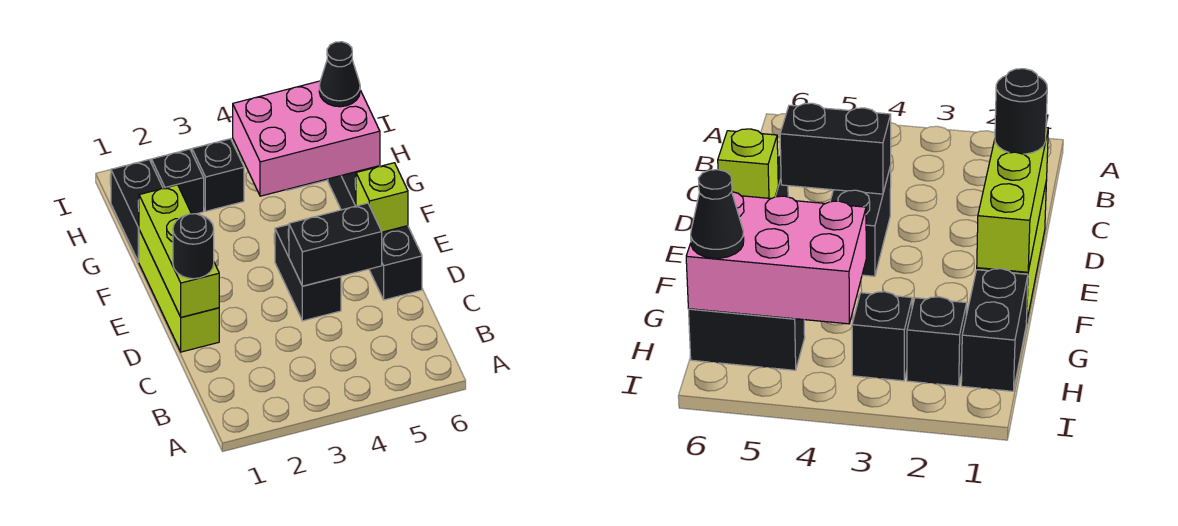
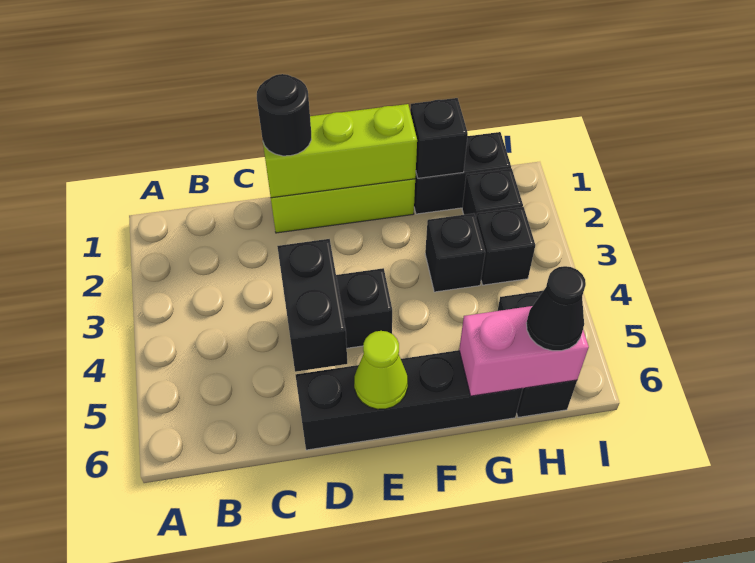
lime brick E6 level 2 -> lime cone E6 level 2
none -> black brick G1 level 2
none -> black brick G3 level 1
pink brick G4:H6 level 2 -> pink brick G6:H6 level 2

